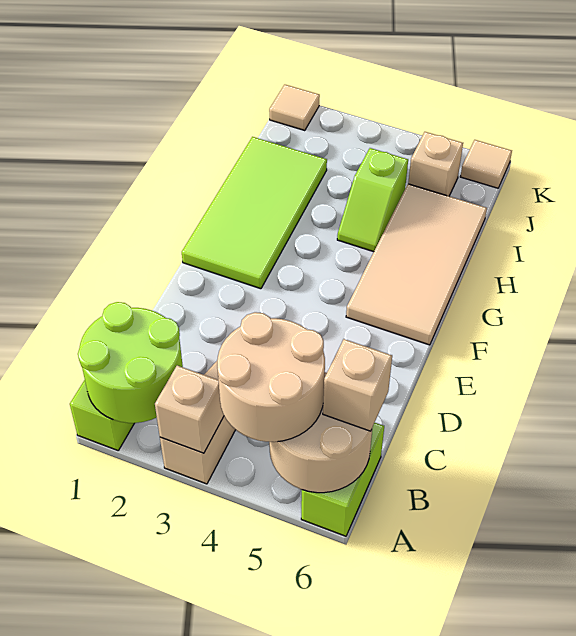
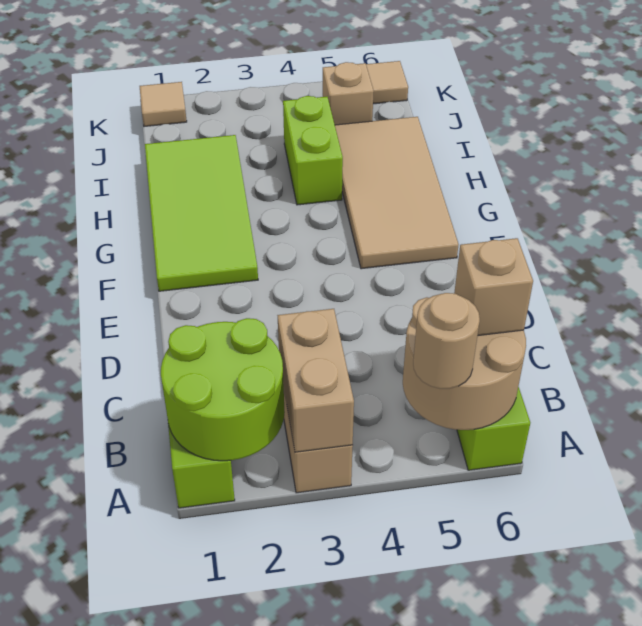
tan brick A3 level 2 -> tan brick A3:B3 level 2
tan round brick A4:B5 level 3 -> tan round brick A5 level 3
lime slope H4:I4 level 1 top I -> lime brick H4:I4 level 1

